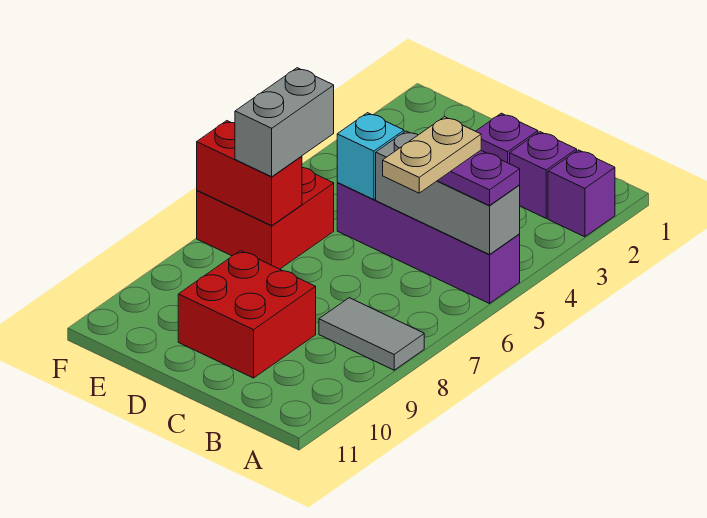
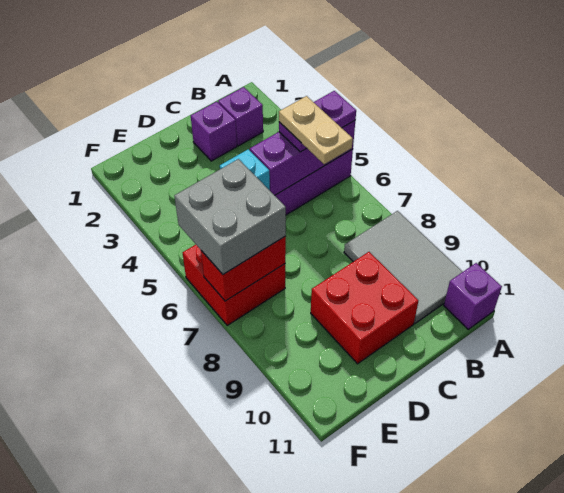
purple brick A2 level 1 -> purple brick A11 level 1
grey brick A5:C5 level 2 -> purple brick A5:C5 level 2
grey tile A8:B8 level 1 -> grey tile A8:B10 level 1
grey brick E6:E7 level 3 -> grey brick E6:F7 level 3

